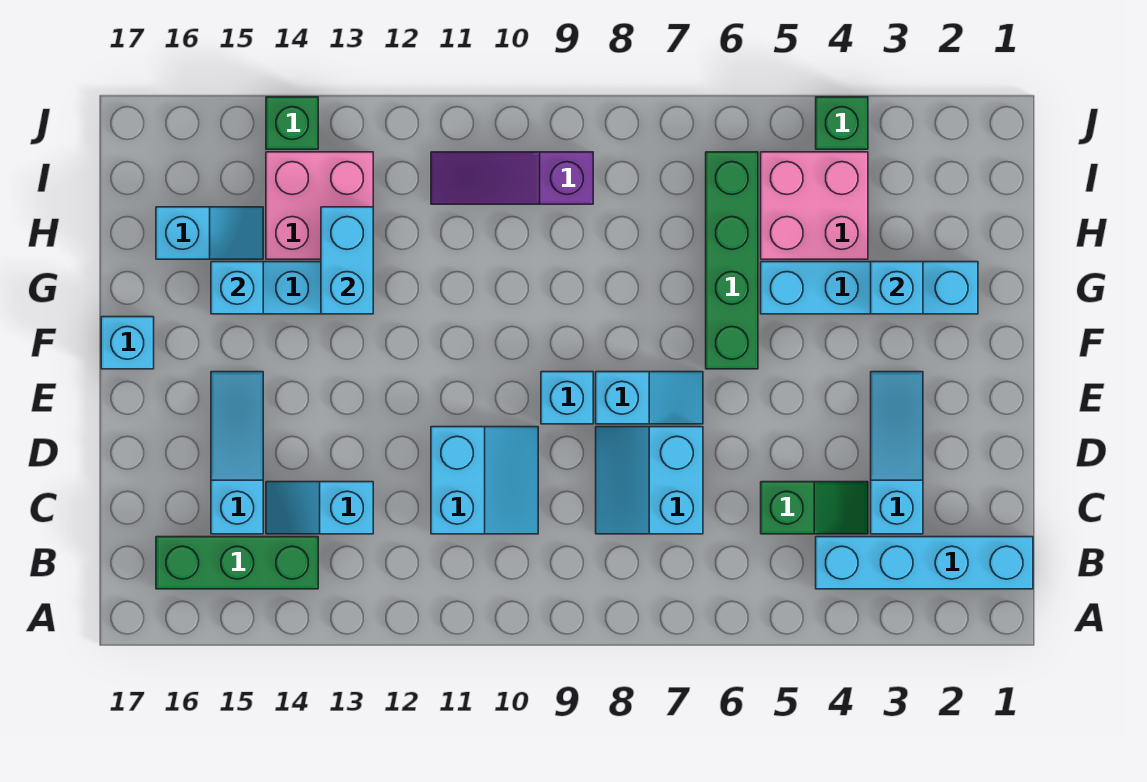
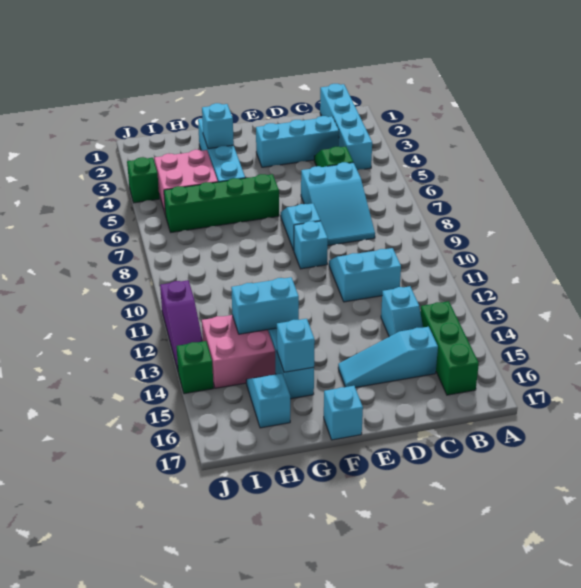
cyan slope C3:E3 level 1 top C -> cyan brick C3:E3 level 1
cyan slope C7:D8 level 1 top 7 -> cyan slope C6:D8 level 1 top 6
purple slope I9:I11 level 1 top 9 -> purple slope J11:J13 level 1 top 11

